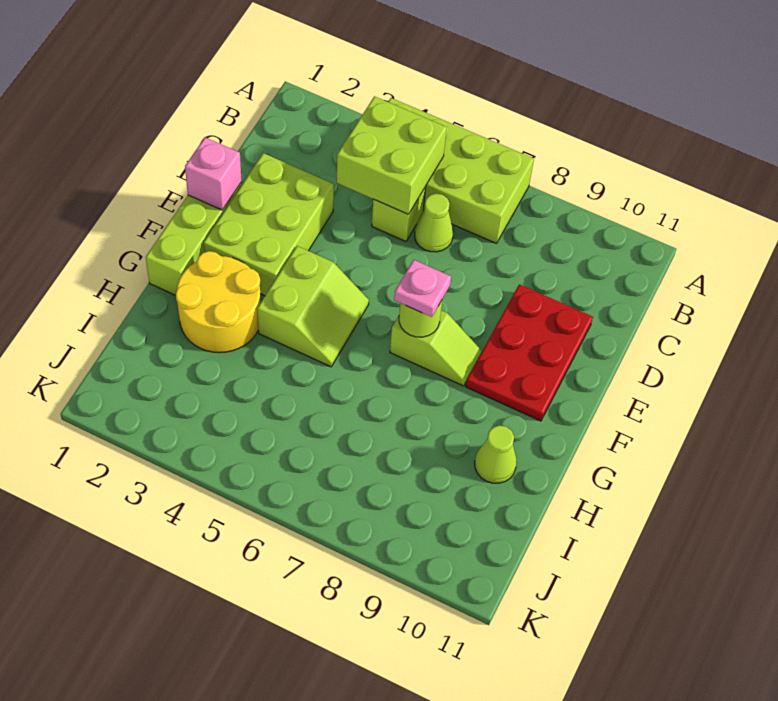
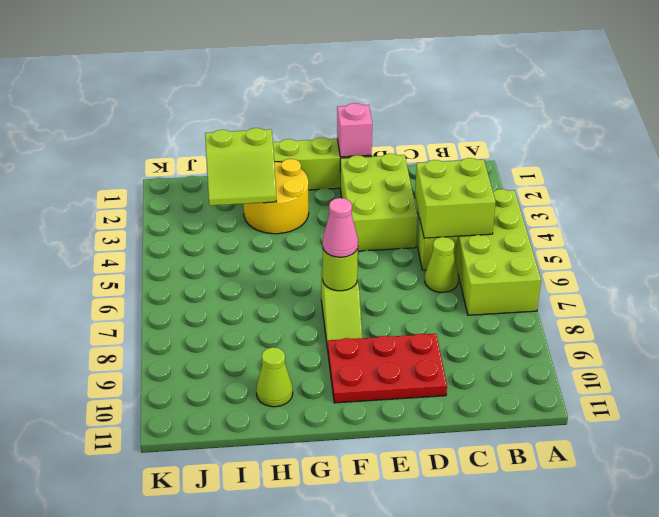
lime brick D2:F3 level 1 -> lime brick D2:E4 level 1
lime slope F4:G5 level 1 top 4 -> lime slope H2:I3 level 2 top 2
pink plate F7 level 3 -> pink cone F7 level 3

